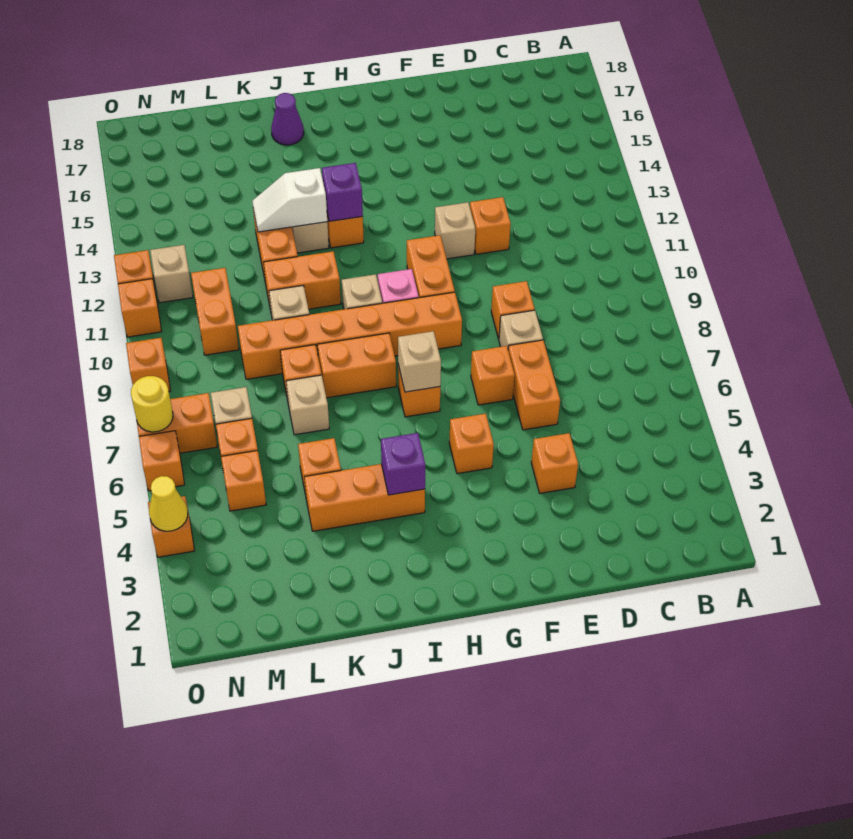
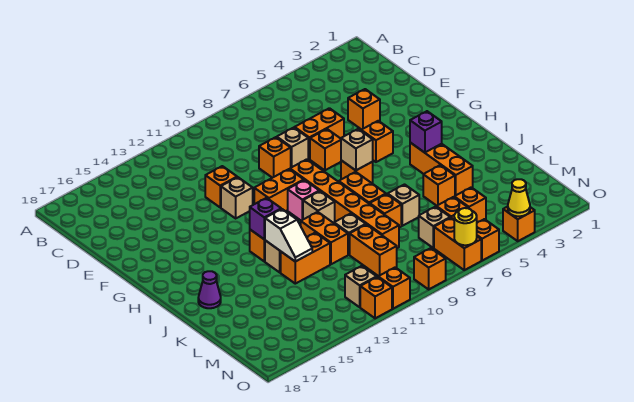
orange brick M10:M11 level 1 -> orange brick L10:M10 level 1

